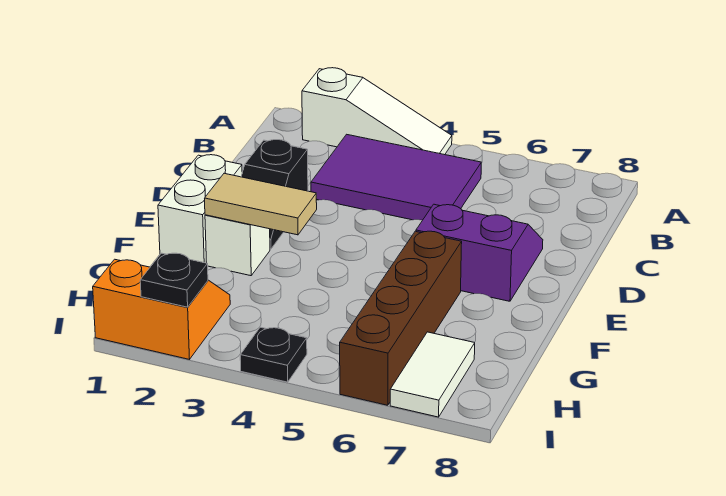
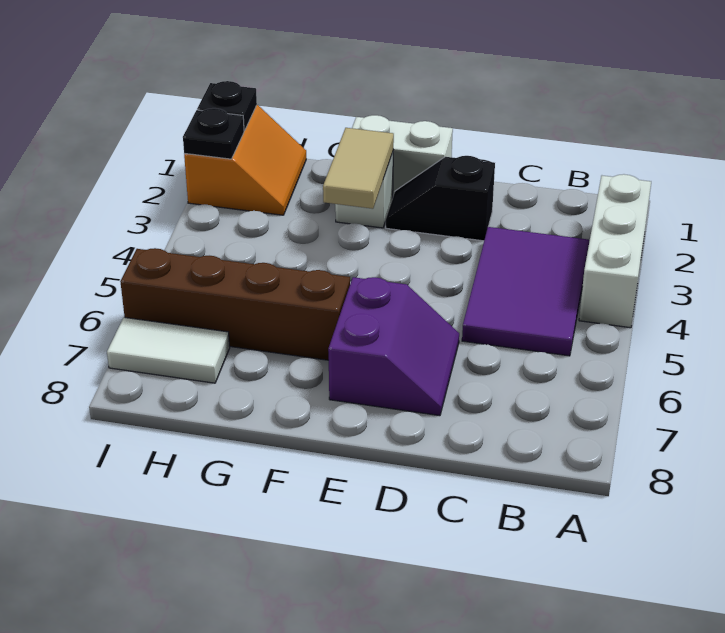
white slope A2:A4 level 1 top 2 -> white brick A2:A4 level 1
black plate I4 level 1 -> black plate I1 level 2

